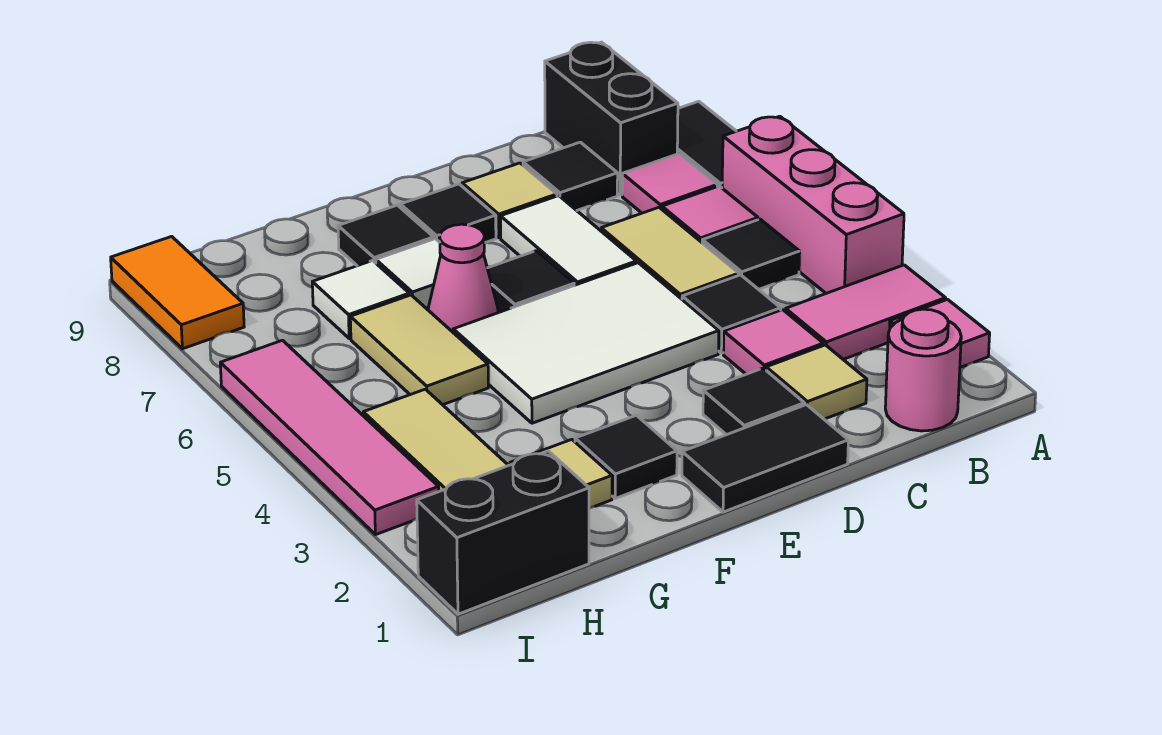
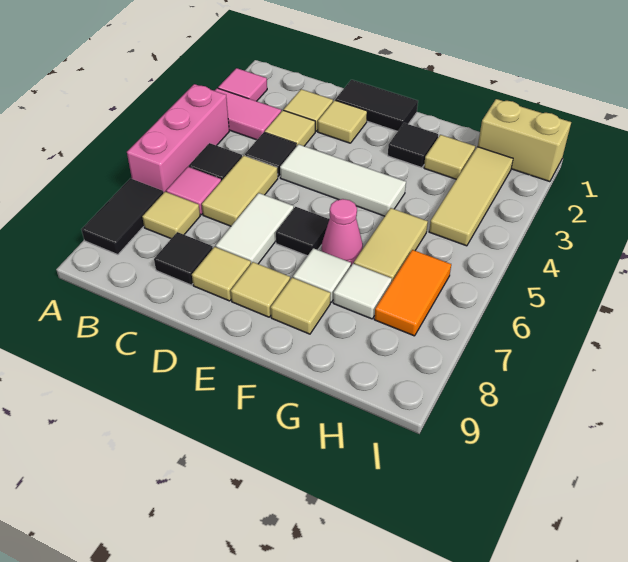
pink round brick B1 level 1 -> none
pink tile B7 level 1 -> tan tile B7 level 1
black brick B8:B9 level 1 -> none
pink tile C3 level 1 -> tan tile C3 level 1
black tile D2 level 1 -> tan tile D2 level 1
white tile D4:F5 level 1 -> white tile D4:F4 level 1
black tile E8 level 1 -> tan tile E8 level 1
black tile F8 level 1 -> tan tile F8 level 1
black brick H1:I1 level 1 -> tan brick H1:I1 level 1
pink tile I3:I6 level 1 -> none
orange tile I8:I9 level 1 -> orange tile H6:H7 level 1

